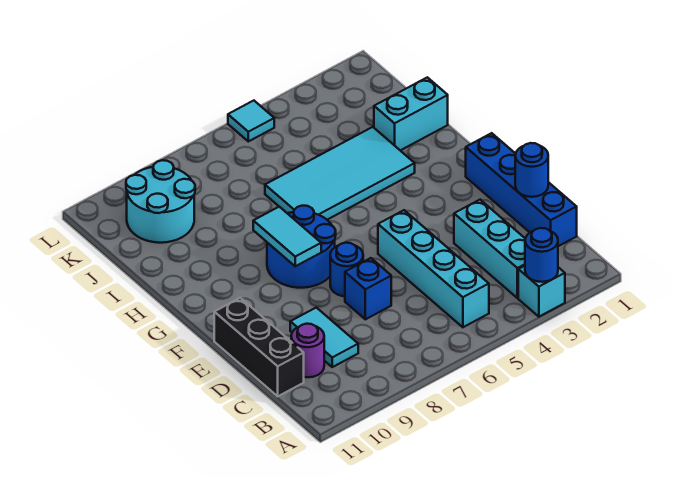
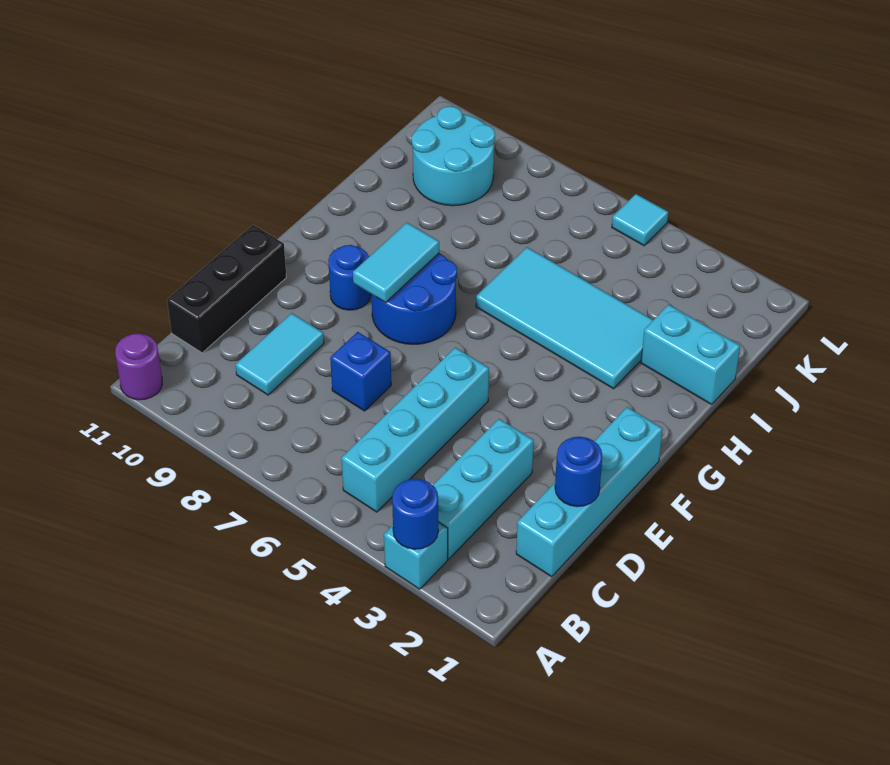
blue brick C1:F1 level 1 -> cyan brick C1:F1 level 1
purple round brick C10 level 1 -> purple round brick A11 level 1
blue round brick E7 level 1 -> blue round brick F9 level 1

